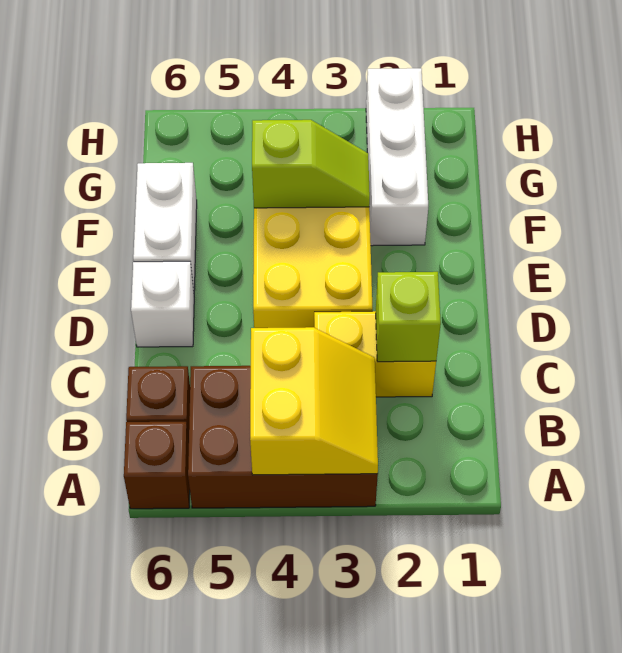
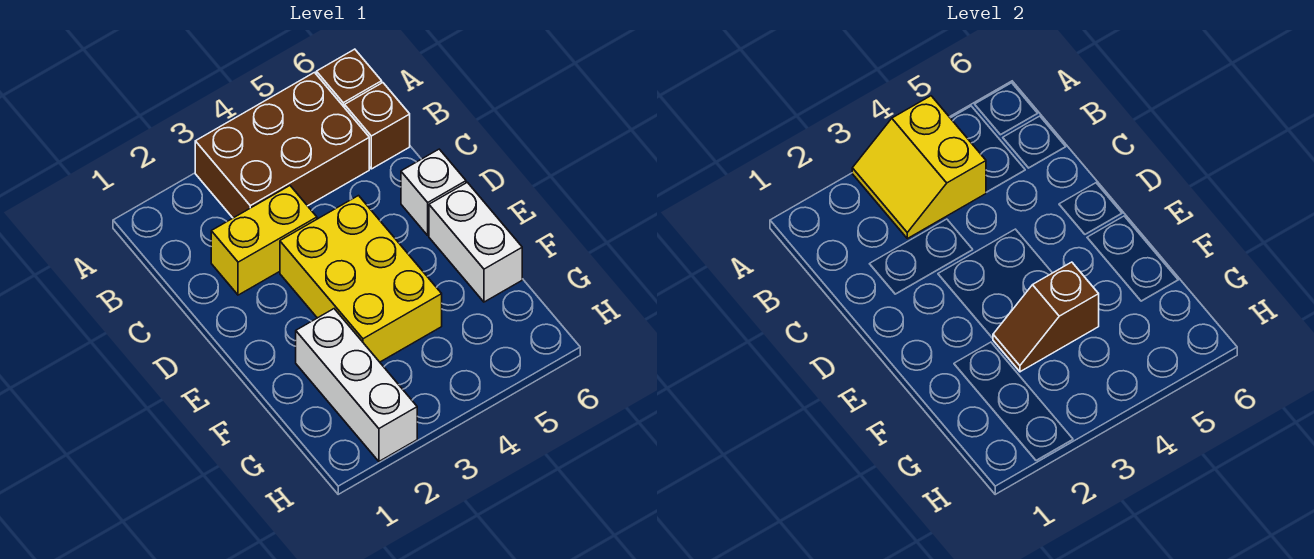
lime brick C2 level 2 -> none
lime slope F3:F4 level 2 top 4 -> brown slope F3:F4 level 2 top 4

